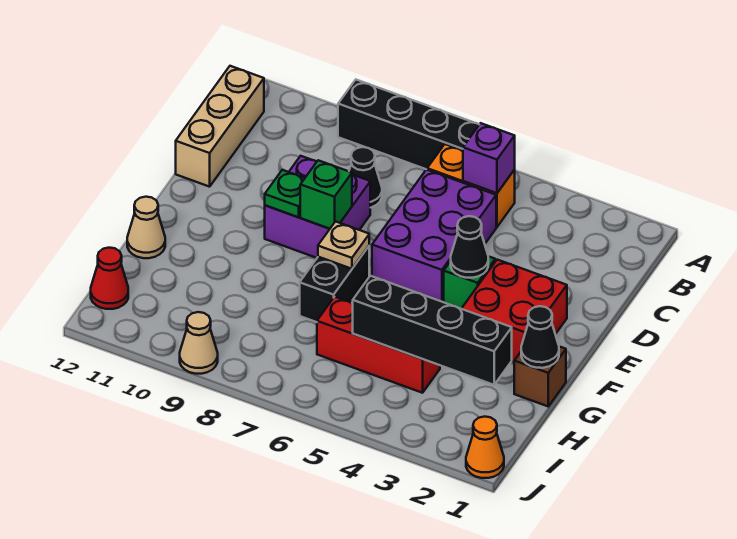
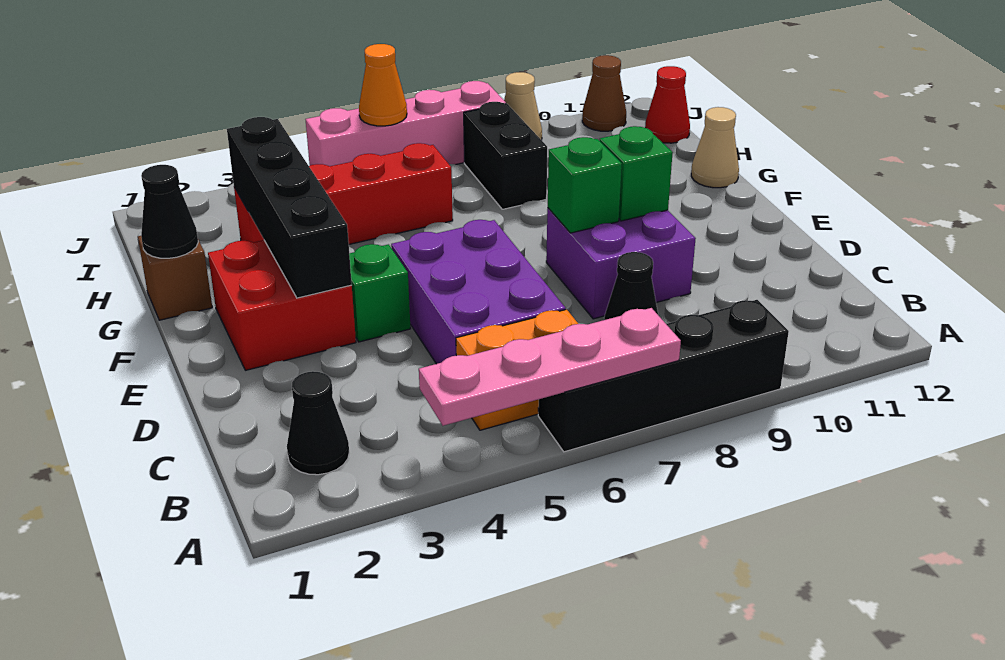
none -> pink plate A4:A7 level 2
purple brick B5 level 2 -> none
tan brick B12:D12 level 1 -> none
black cone E4 level 2 -> black cone B2 level 1
green plate E9 level 2 -> green brick E9 level 2
black brick F7:G7 level 1 -> black brick H8:I8 level 1
tan plate F7 level 2 -> none
black brick H2:H5 level 2 -> black brick E3:H3 level 2
red brick H4:H6 level 1 -> red brick H3:H6 level 1
orange cone J1 level 1 -> orange cone J6 level 2
none -> pink brick J5:J8 level 1
none -> brown cone J11 level 1

